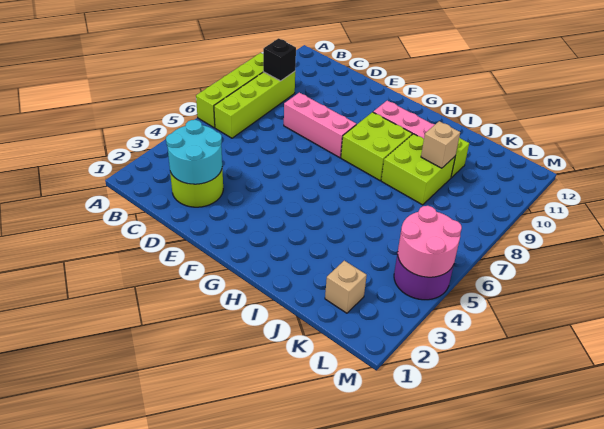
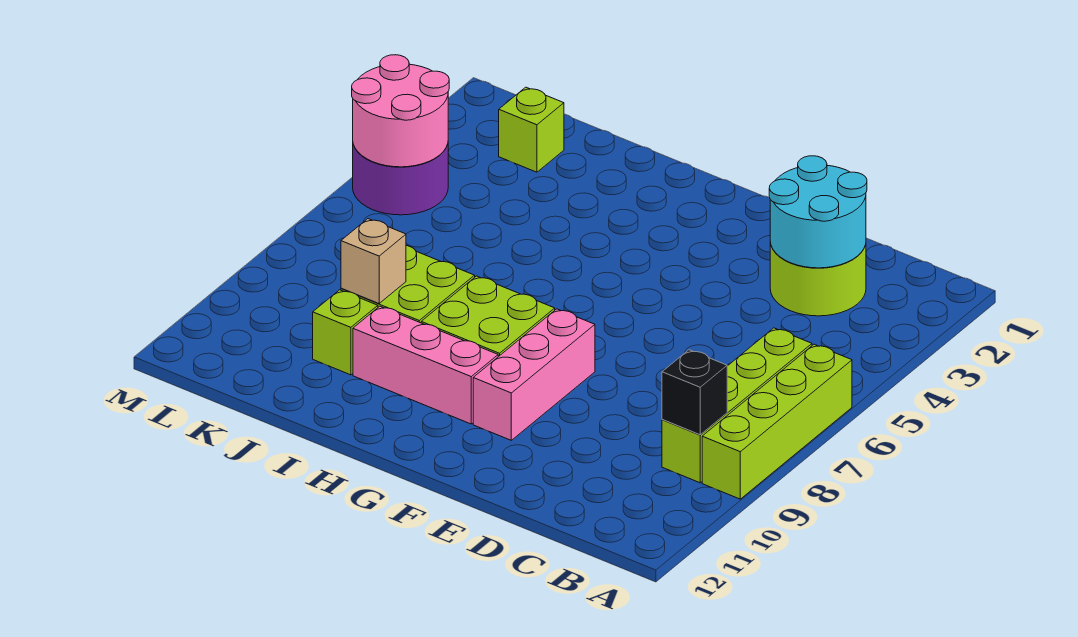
pink brick D8:F8 level 1 -> pink brick F8:F10 level 1
tan brick K2 level 1 -> lime brick K2 level 1

